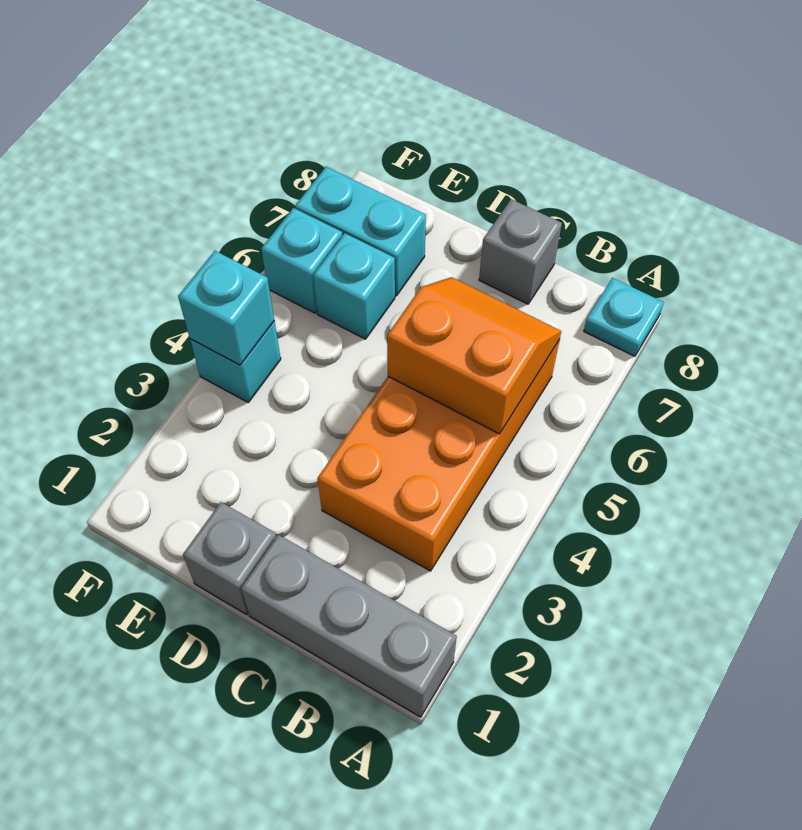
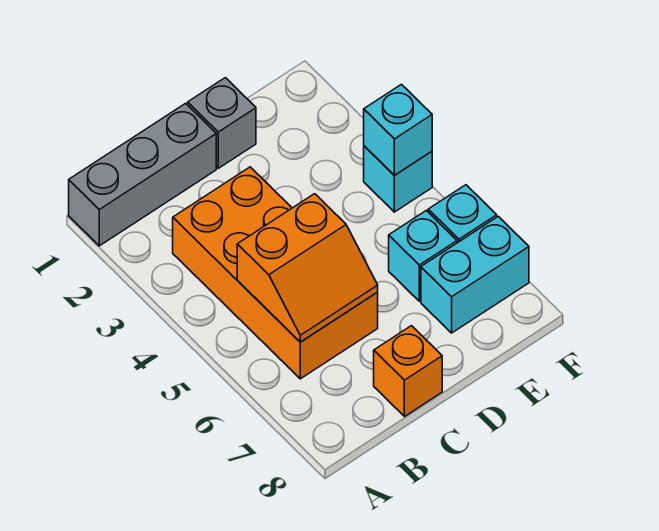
cyan plate A8 level 1 -> none
grey brick C8 level 1 -> orange brick C8 level 1

